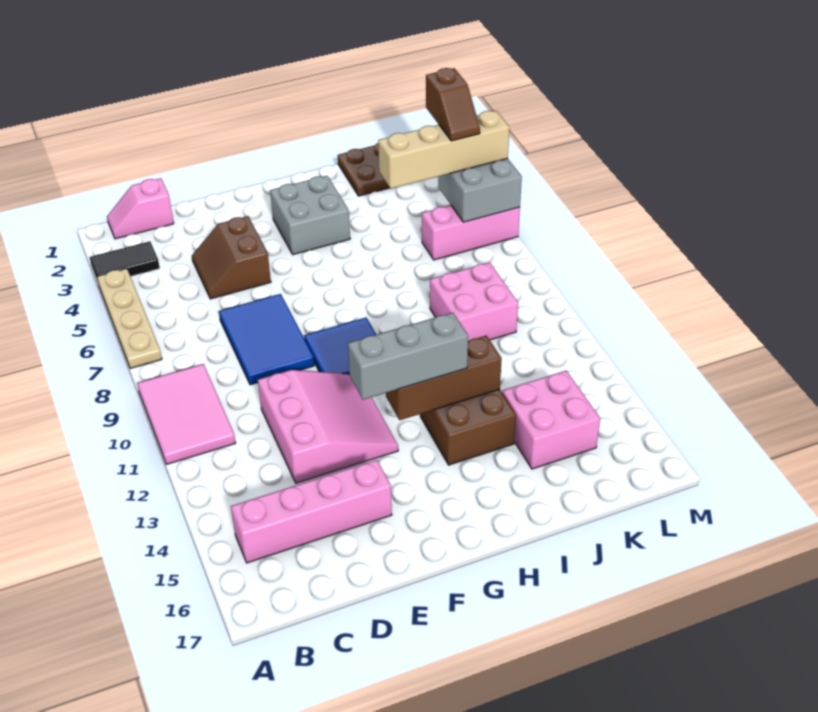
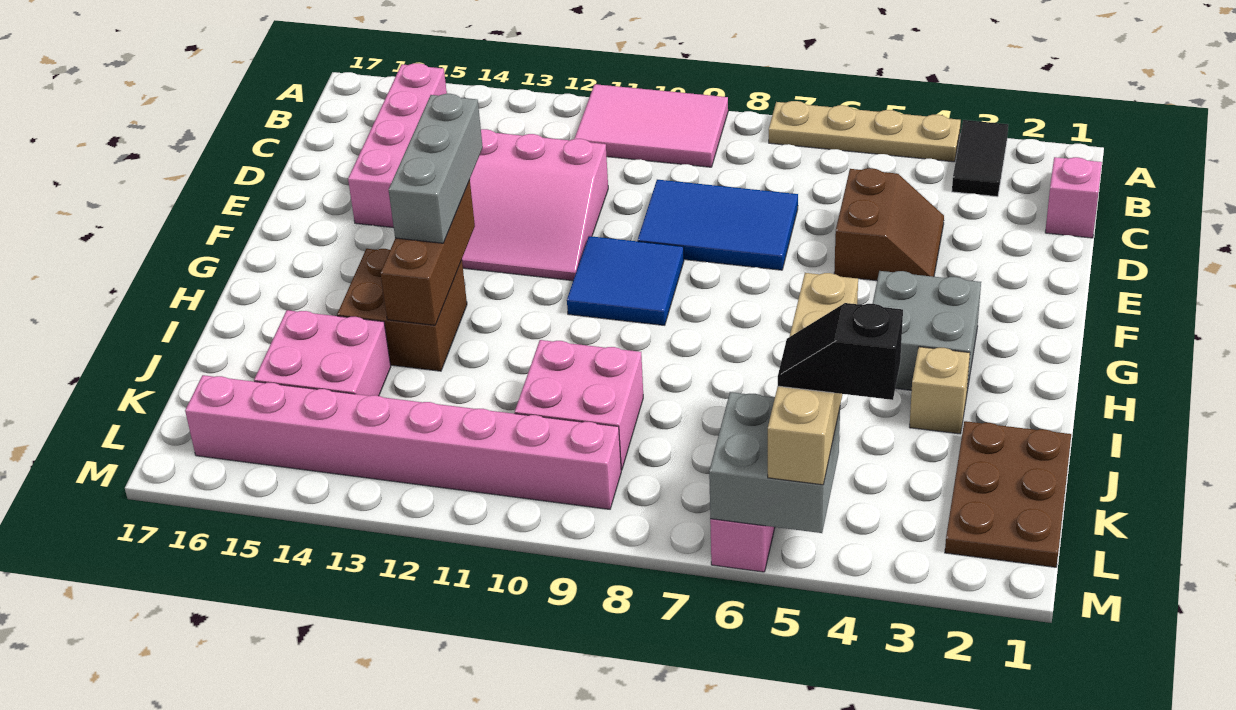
brown slope D4:E5 level 1 top E -> brown slope D4:E5 level 1 top 5
none -> tan brick I3 level 1
brown slope L4:L5 level 4 top 4 -> black slope L4:L5 level 4 top 4
none -> pink brick L9:L16 level 1

